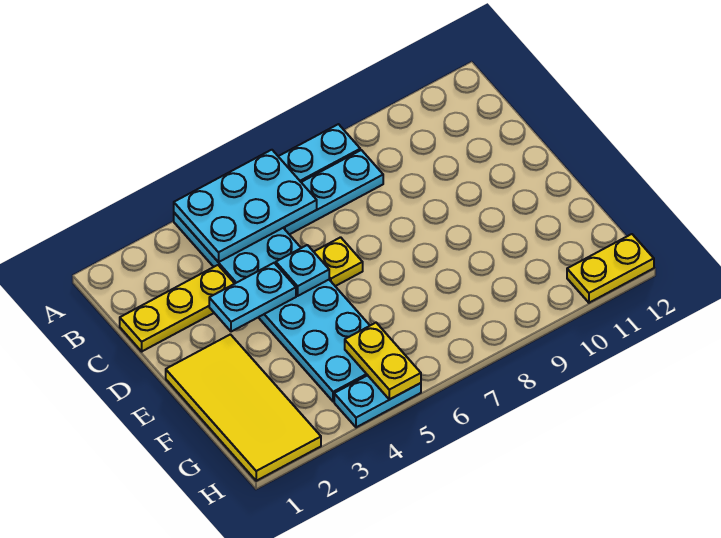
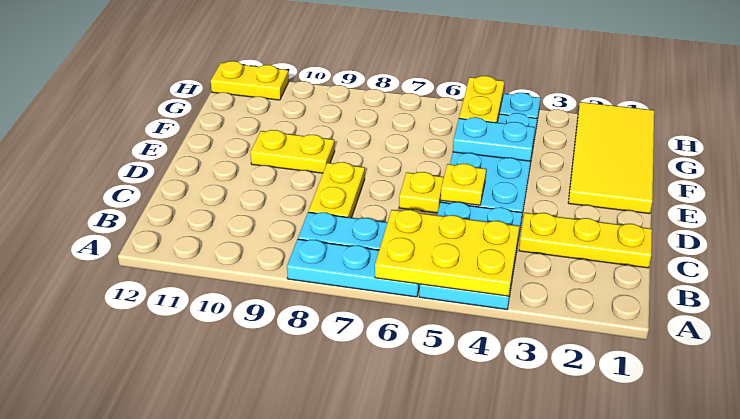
cyan plate A4:B6 level 2 -> yellow plate A4:B6 level 2
none -> yellow plate C8:D8 level 1
cyan plate D3:D4 level 2 -> cyan plate F4:F5 level 2
cyan plate D5 level 2 -> yellow plate D5 level 2
none -> yellow plate E9:E10 level 1

